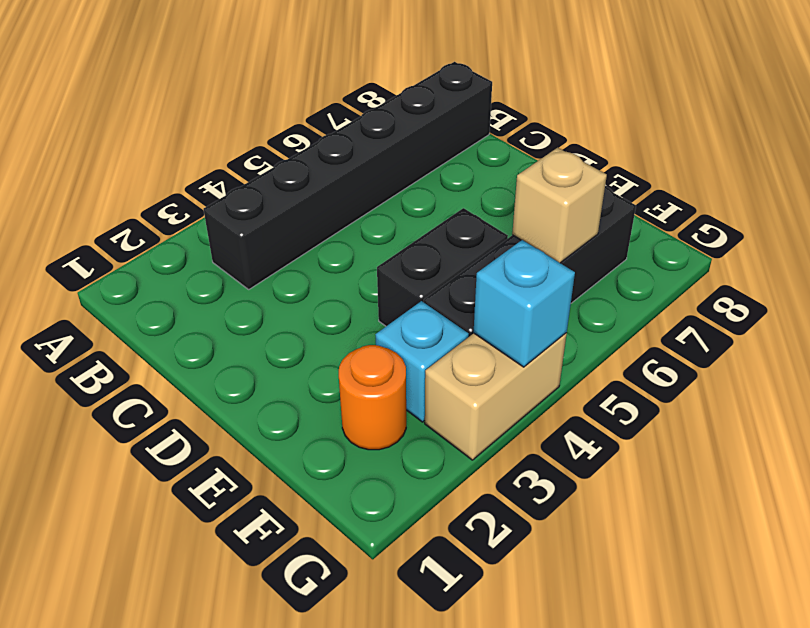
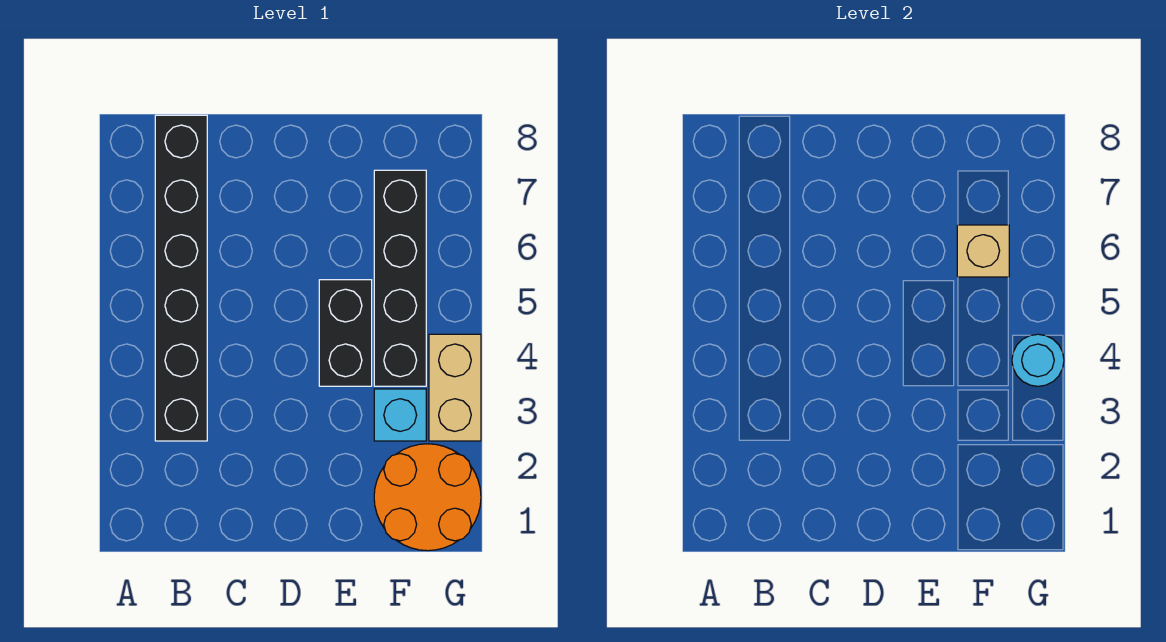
orange round brick F2 level 1 -> orange round brick F1:G2 level 1
cyan brick G4 level 2 -> cyan round brick G4 level 2

